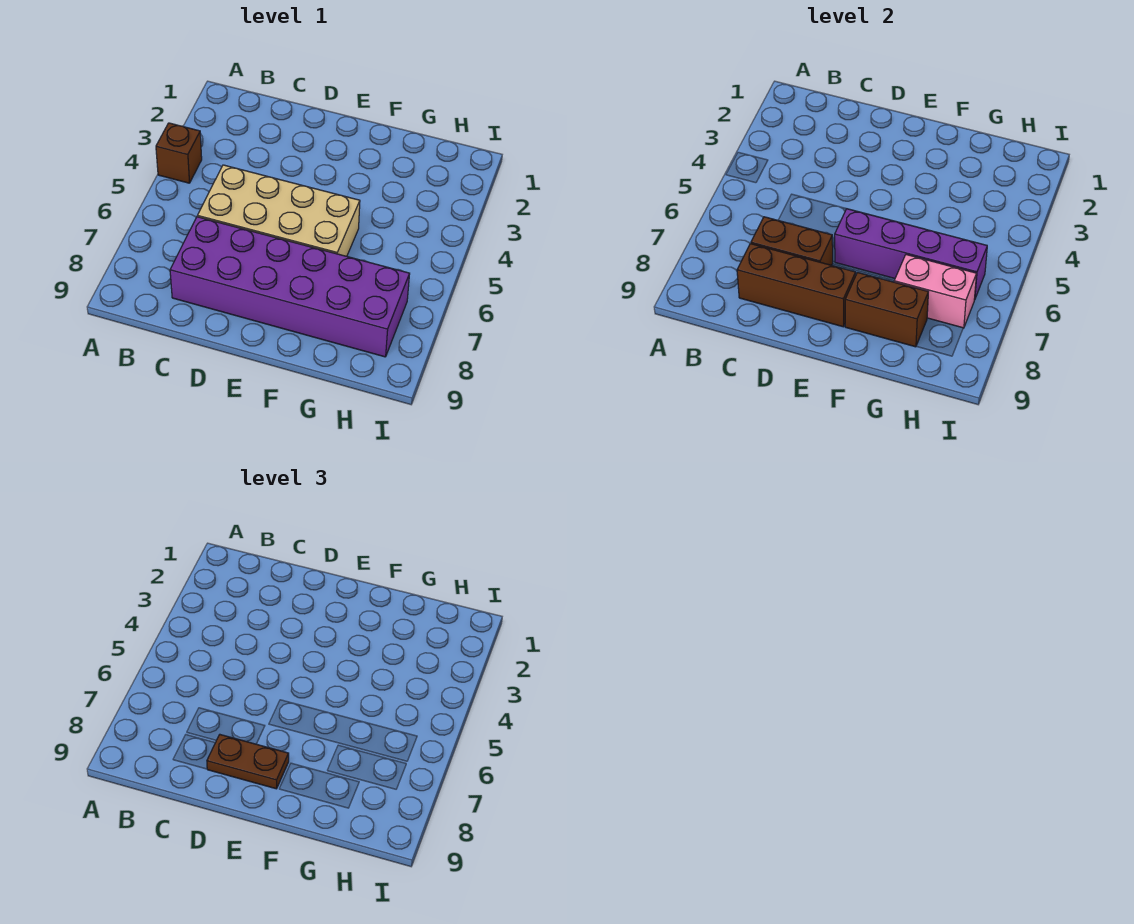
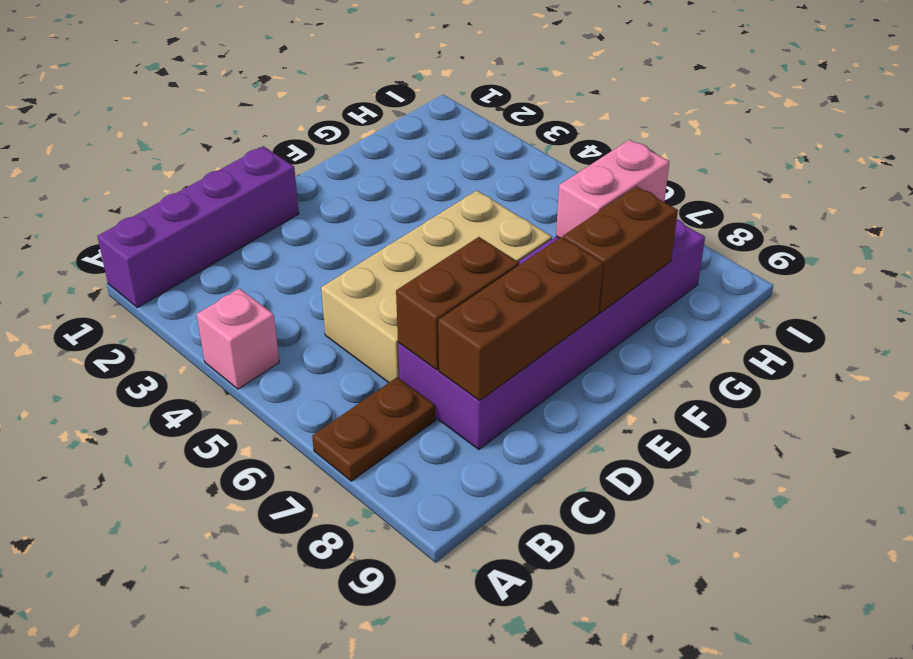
brown brick A4 level 1 -> pink brick A4 level 1
brown plate D8:E8 level 3 -> brown plate A7:B7 level 1
purple brick E6:H6 level 2 -> purple brick A1:D1 level 1

